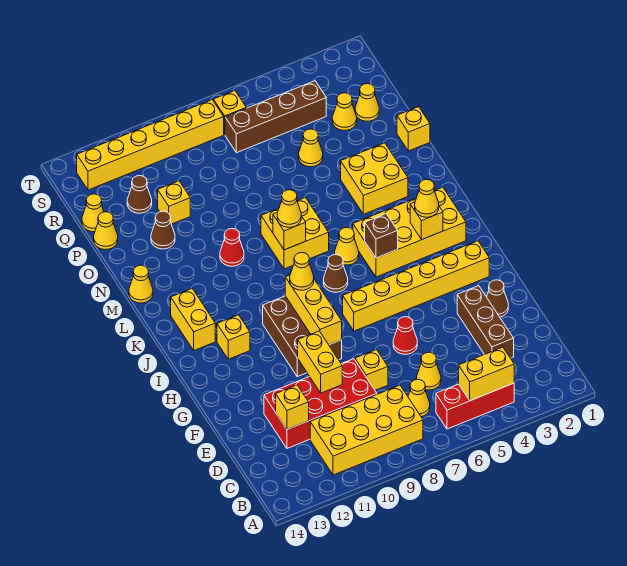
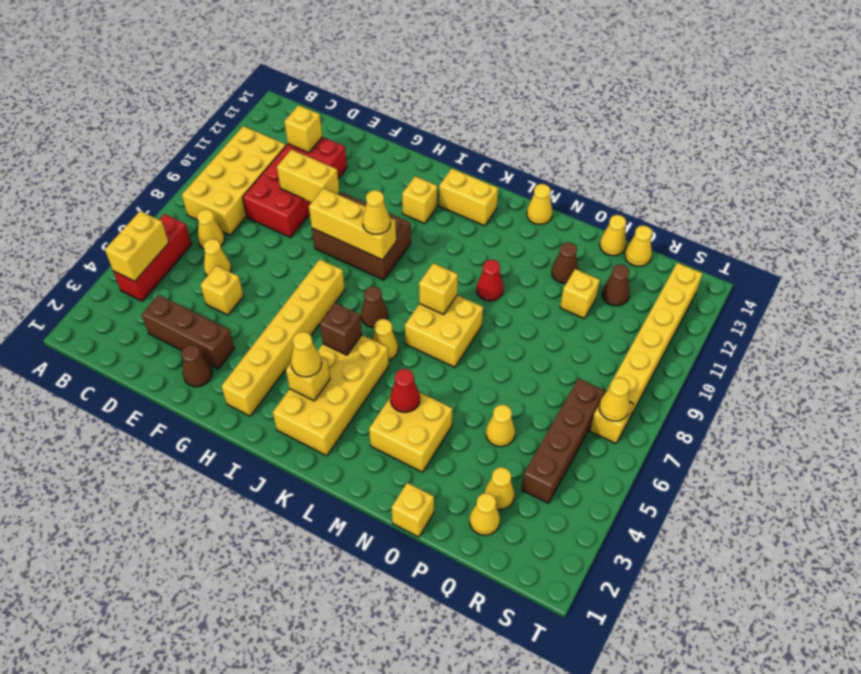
yellow brick E8 level 1 -> yellow brick E5 level 1
red cone F6 level 1 -> red cone M4 level 2
yellow cone L8 level 3 -> yellow cone S7 level 2

